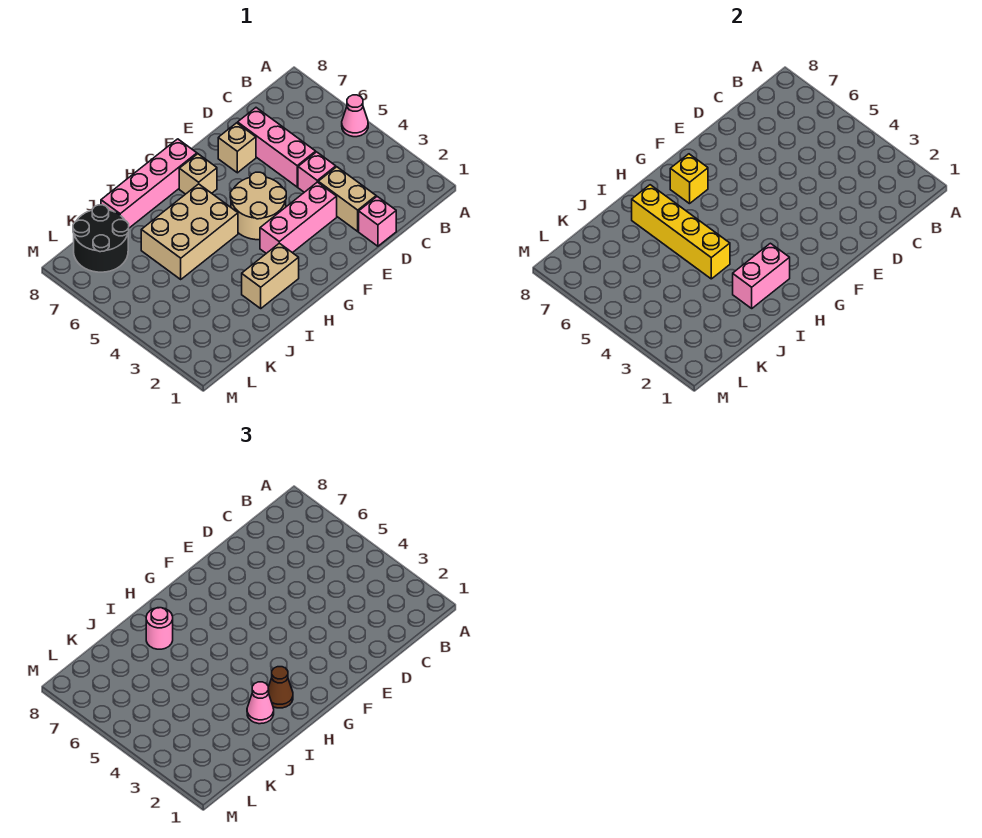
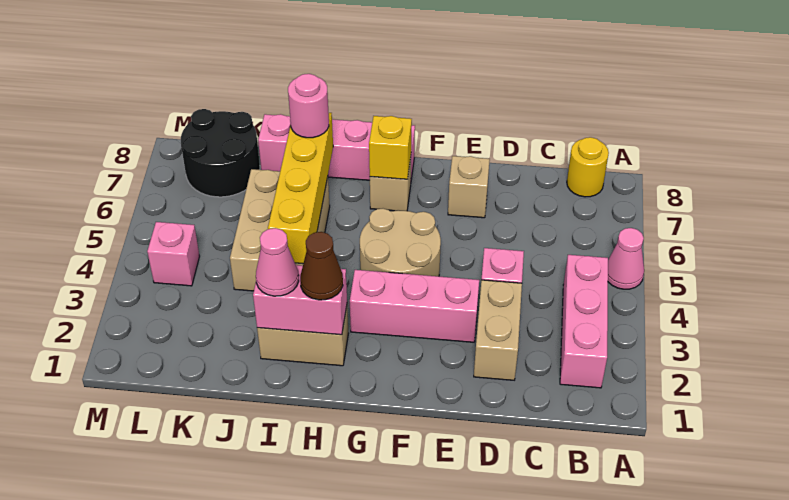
none -> yellow round brick B8 level 1
pink brick D1 level 1 -> pink brick L4 level 1
pink brick D5:D7 level 1 -> pink brick B2:B4 level 1
tan brick H5:J6 level 1 -> tan brick I4:J6 level 1

